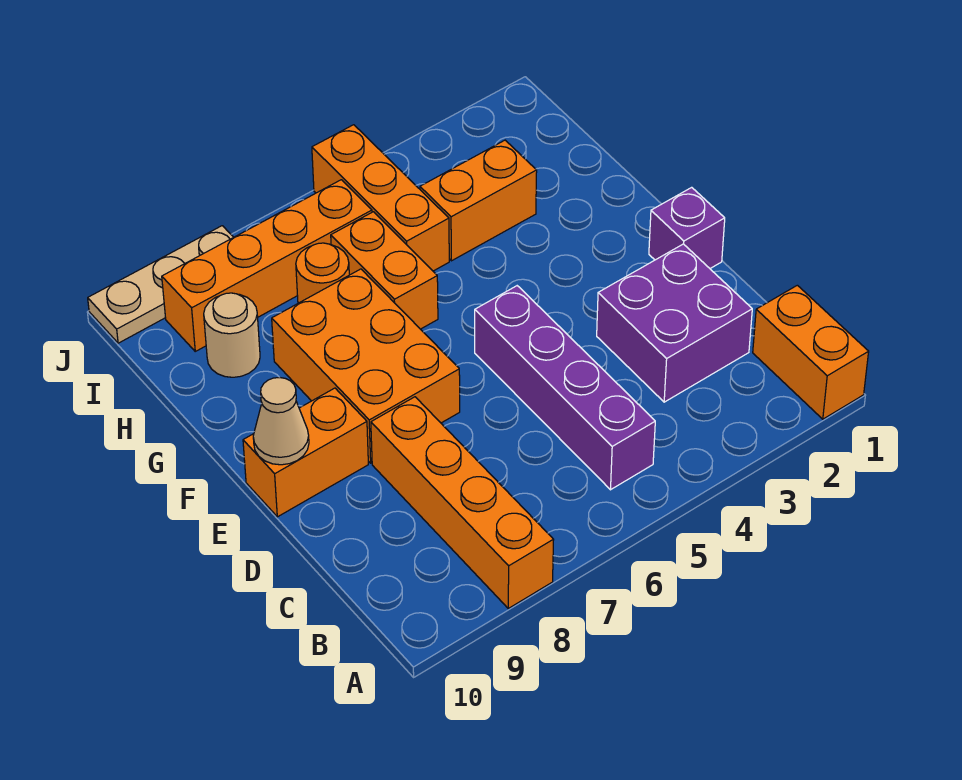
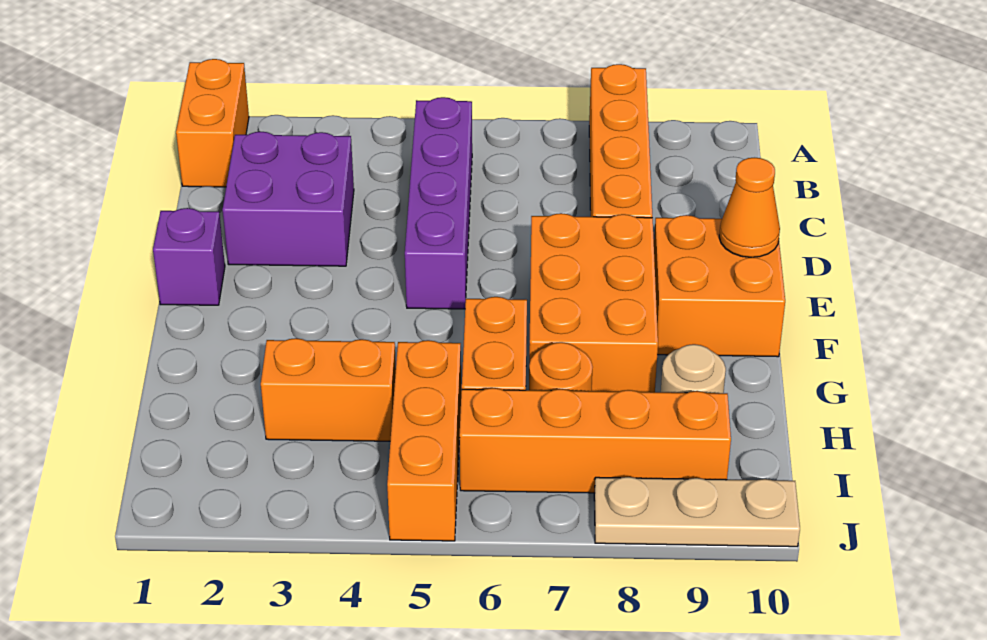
orange brick E9:E10 level 1 -> orange brick E9:F10 level 1
tan cone E10 level 2 -> orange cone E10 level 2

